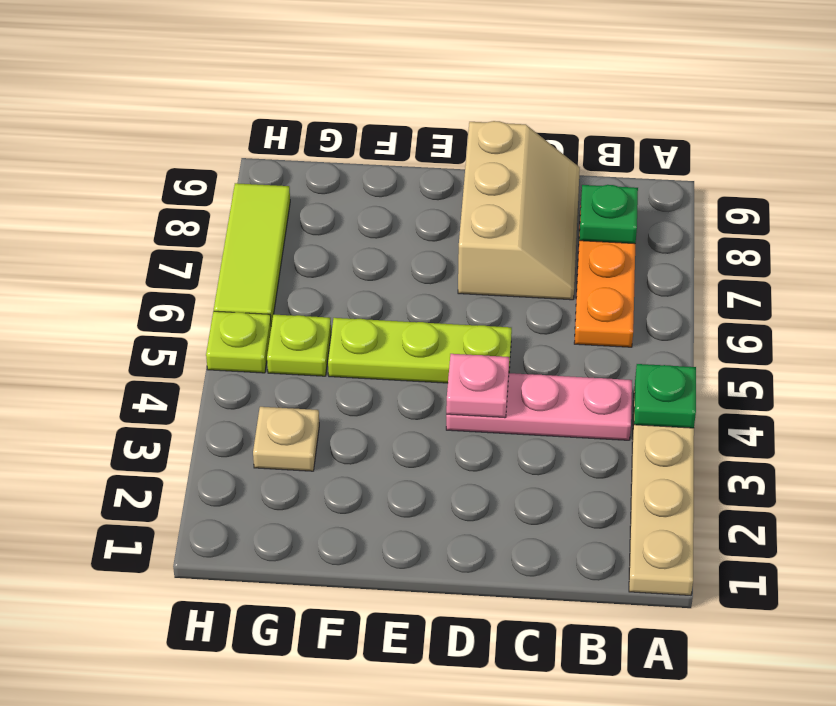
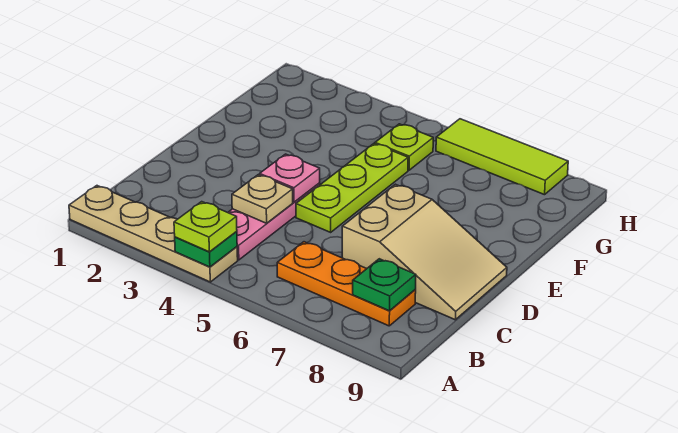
tan slope C7:D9 level 1 top D -> tan slope C7:D9 level 1 top 7
tan plate G3 level 1 -> tan plate C4 level 2
lime plate H5 level 1 -> lime plate A4 level 3

